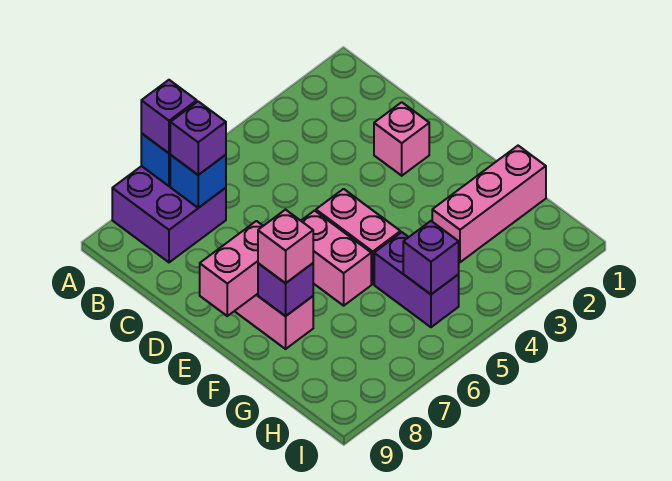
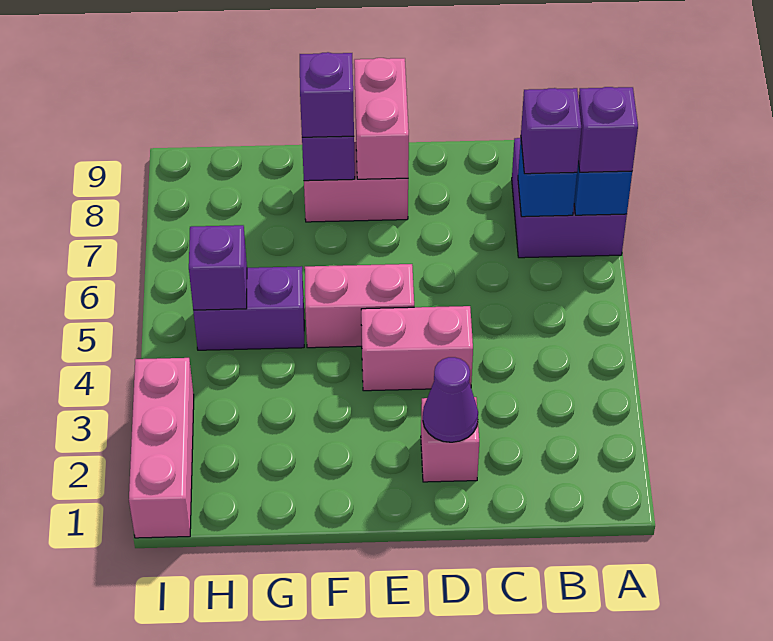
none -> purple cone D2 level 2
pink brick E6:F6 level 1 -> pink brick D4:E4 level 1
pink brick F8 level 3 -> purple brick F8 level 3
pink brick G1:G3 level 1 -> pink brick I1:I3 level 1

